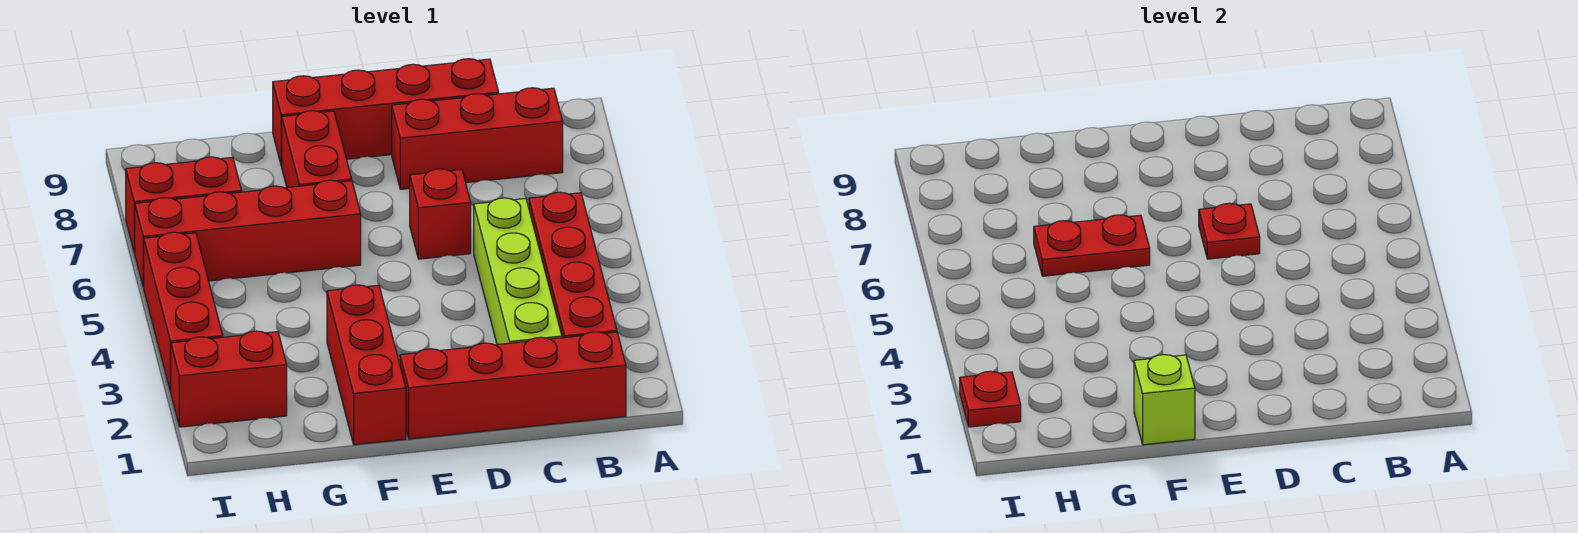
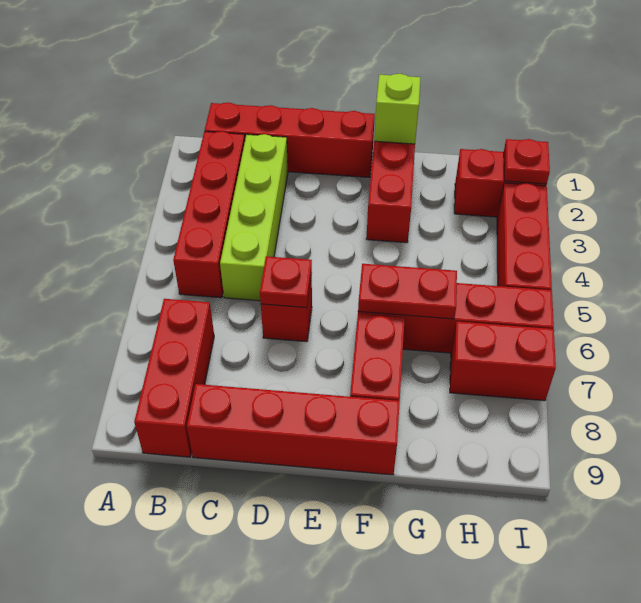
red brick B8:D8 level 1 -> red brick B7:B9 level 1

